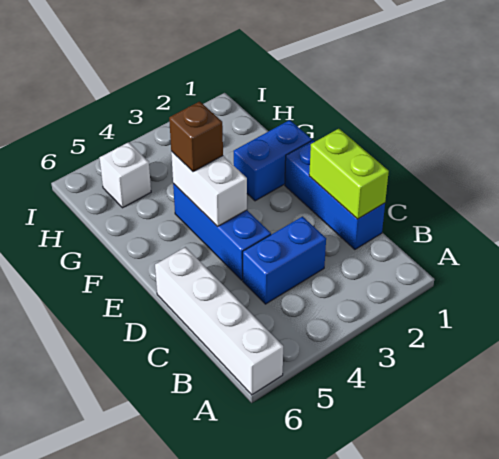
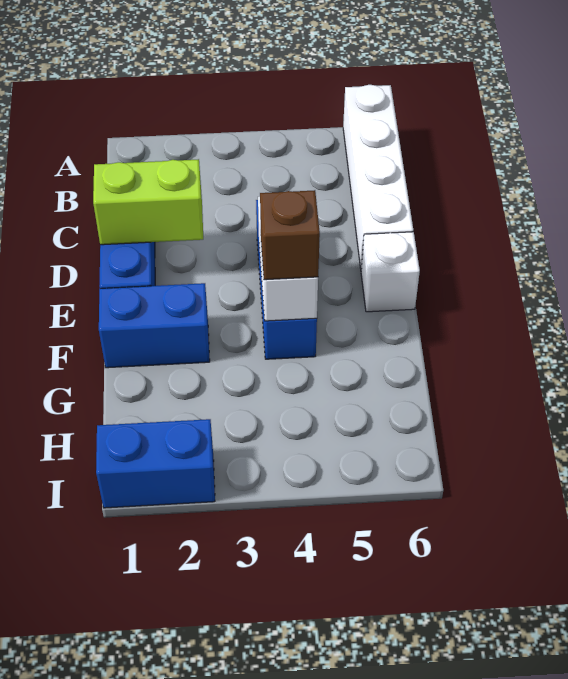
lime brick C1:D1 level 2 -> lime brick D1:D2 level 2
blue brick C3:C4 level 1 -> blue brick I1:I2 level 1
white brick H5 level 1 -> white brick E6 level 1

